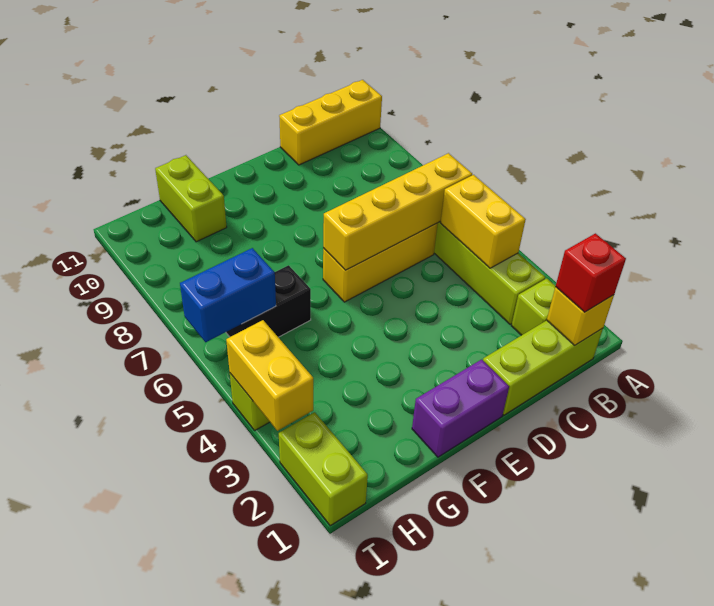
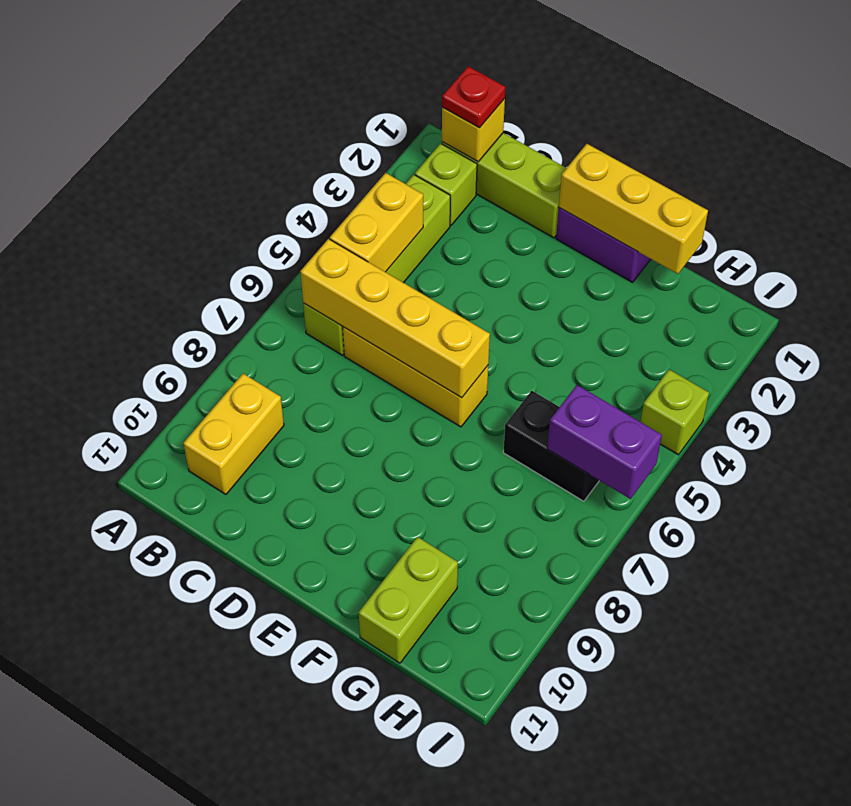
yellow brick A11:C11 level 1 -> yellow brick E1:G1 level 2
red brick B1 level 3 -> red plate B1 level 3
blue brick H6:I6 level 2 -> purple brick H6:I6 level 2
lime brick I1:I2 level 1 -> none
yellow brick I3:I4 level 2 -> yellow brick B9:B10 level 1

